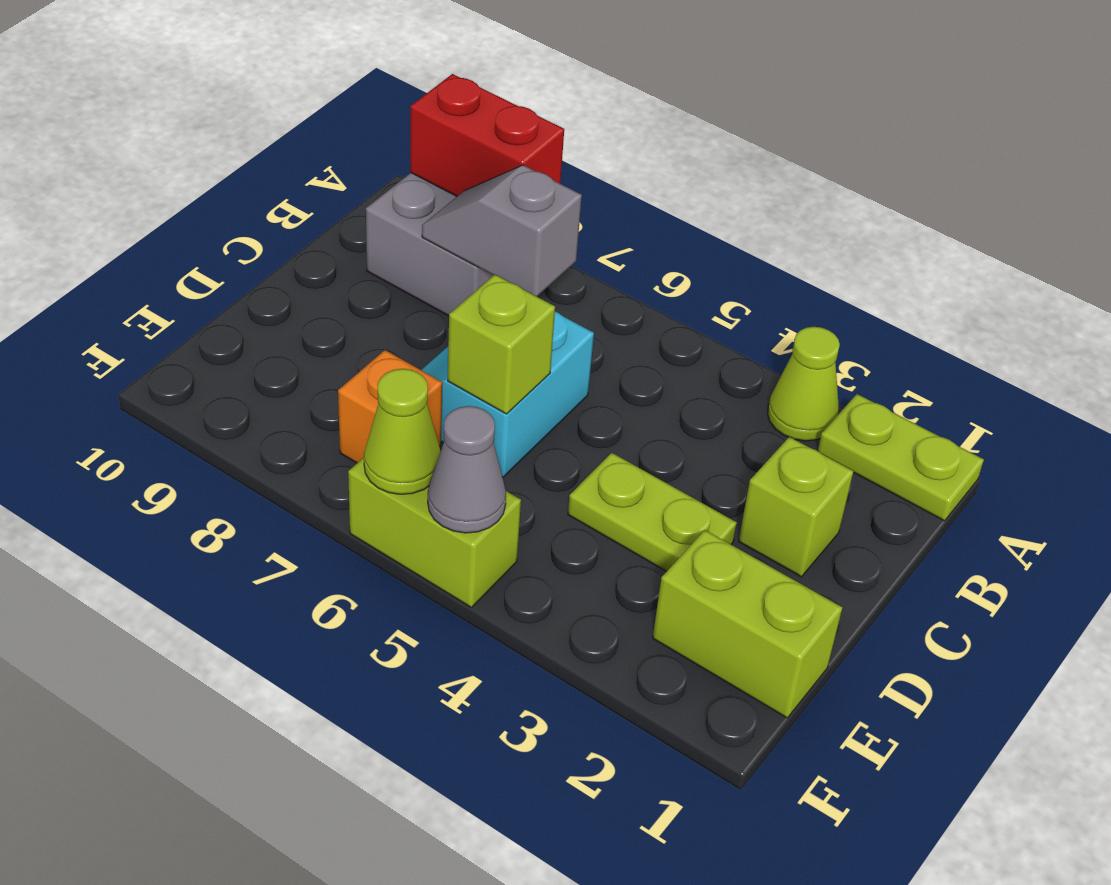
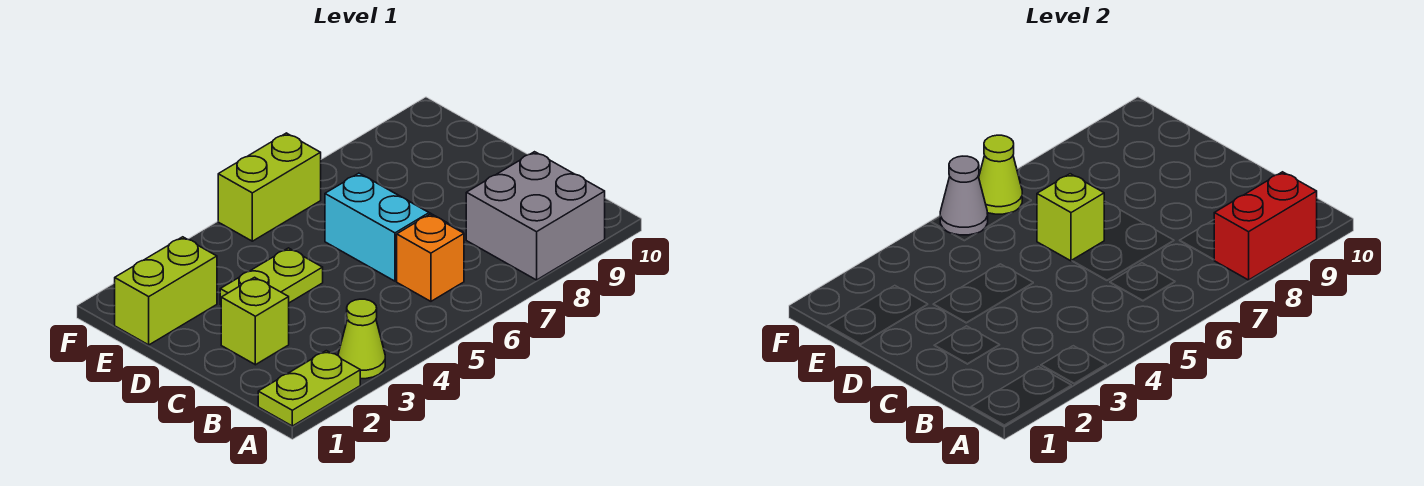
grey slope B7:B8 level 2 top 7 -> none
orange brick E7 level 1 -> orange brick B6 level 1

